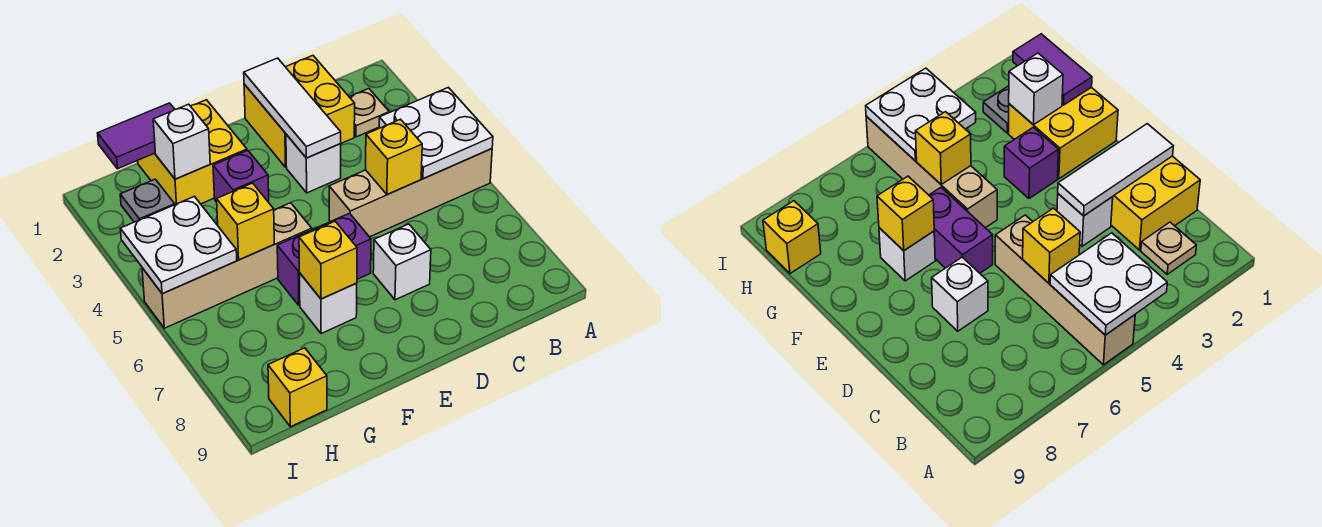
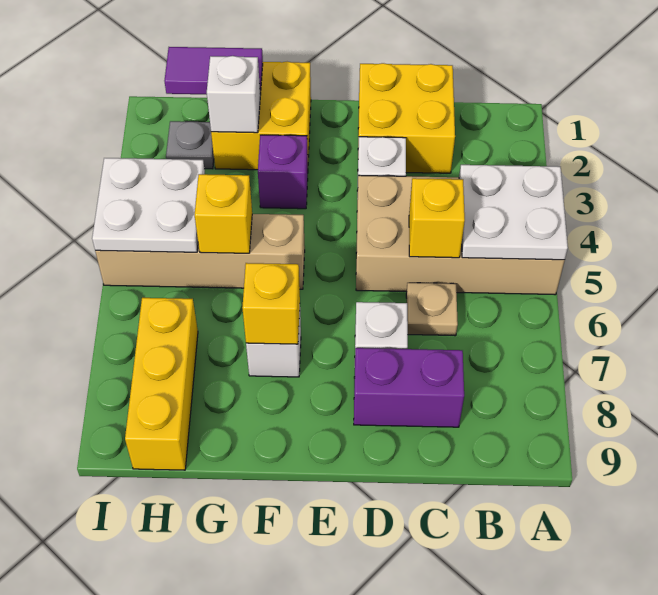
tan brick A5:D5 level 1 -> tan brick A4:D5 level 1
tan plate B2 level 1 -> tan plate C6 level 1
white tile D1:D3 level 2 -> none
purple brick E6:F6 level 1 -> purple brick C8:D8 level 1
yellow brick H9 level 1 -> yellow brick H7:H9 level 1

